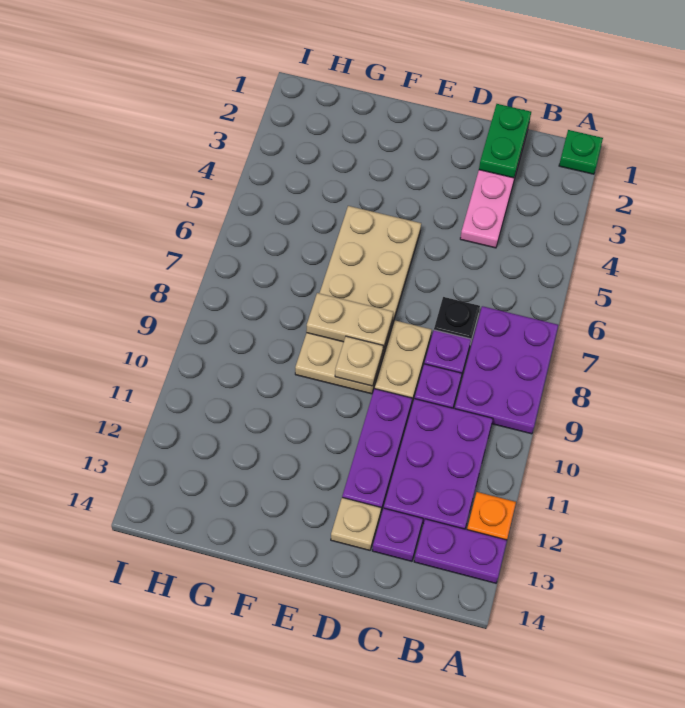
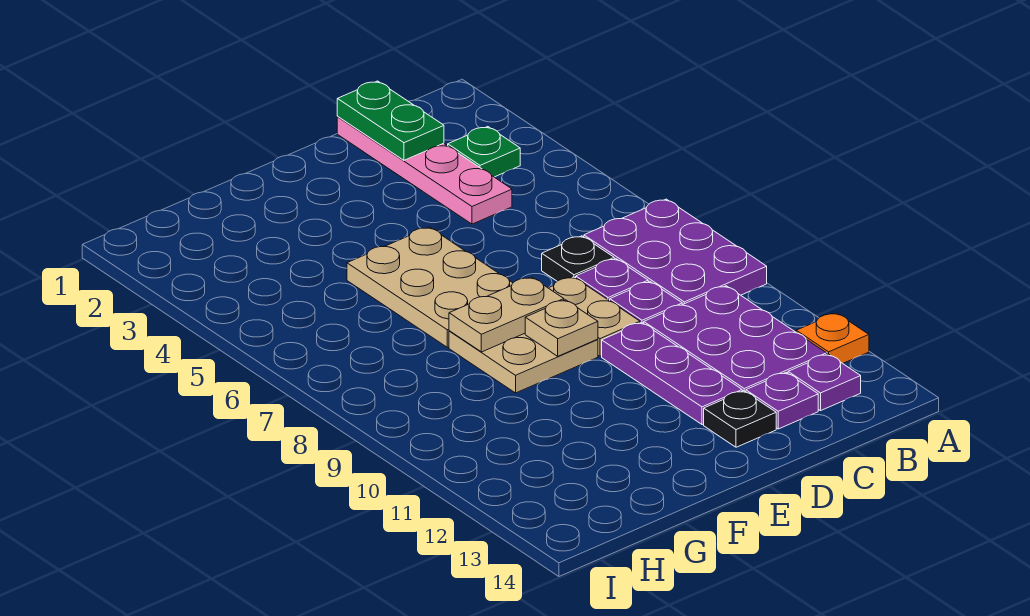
green plate A1 level 1 -> green plate B3 level 1
purple plate A13:B13 level 1 -> purple plate B13 level 1
tan plate D13 level 1 -> black plate D13 level 1

